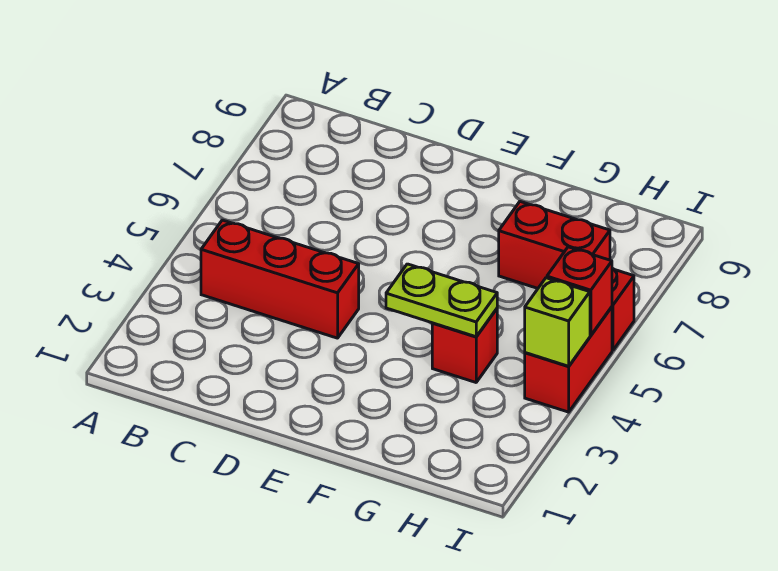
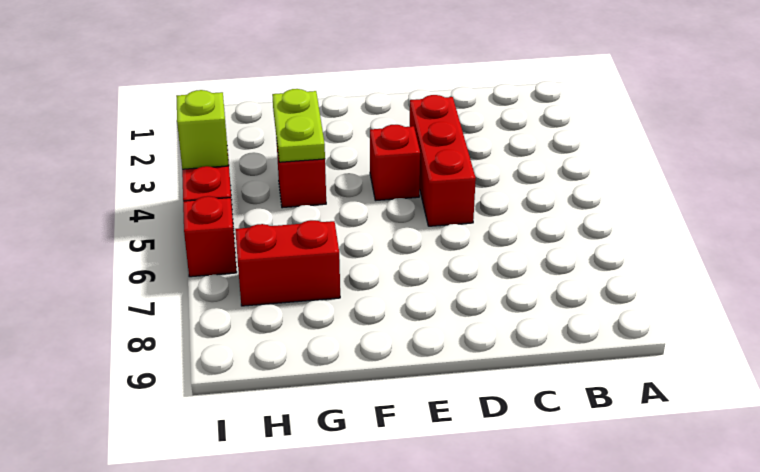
red brick B4:D4 level 1 -> red brick D3:D5 level 1
lime plate F4:G4 level 2 -> lime plate G3:G4 level 2
red brick I5 level 2 -> red brick E4 level 1

